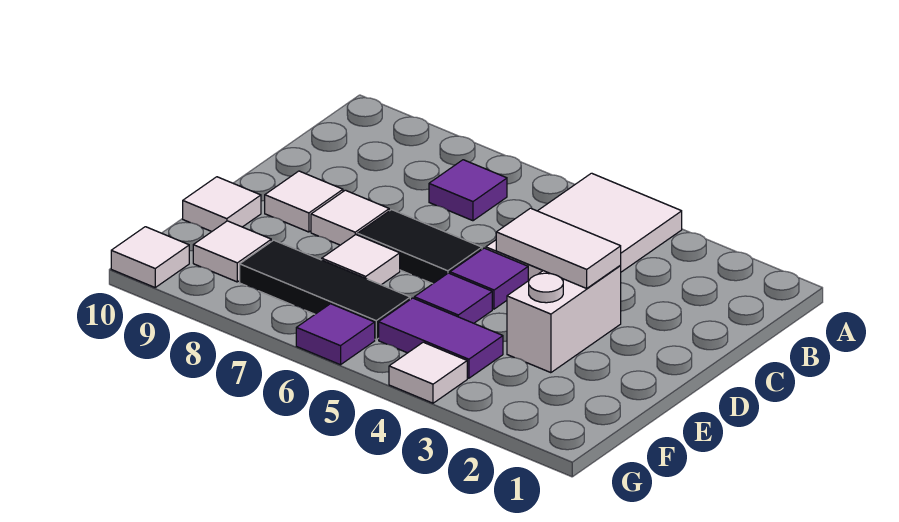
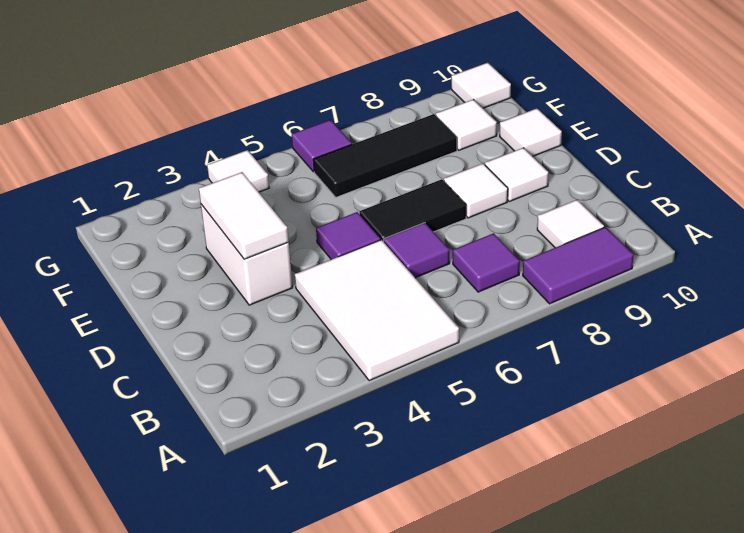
white tile D3:D4 level 2 -> white tile D3:E3 level 2
purple tile E5 level 1 -> purple tile C6 level 1
white tile E7 level 1 -> white tile B9 level 1
purple tile F4:F5 level 1 -> purple tile A8:A9 level 1

